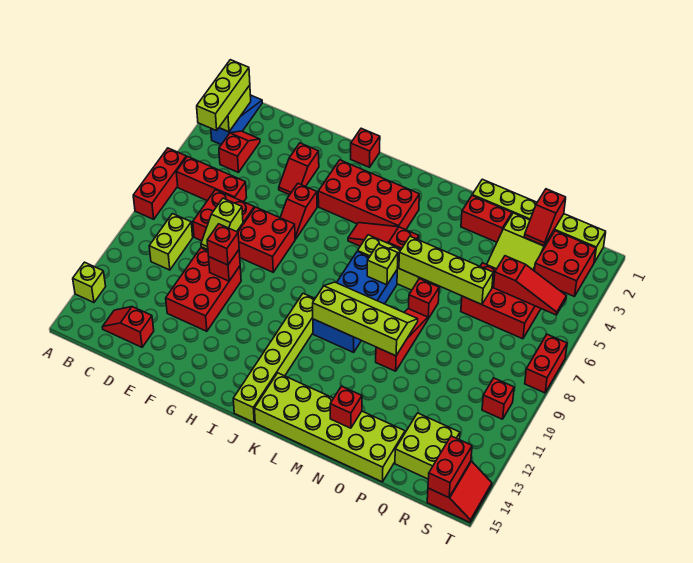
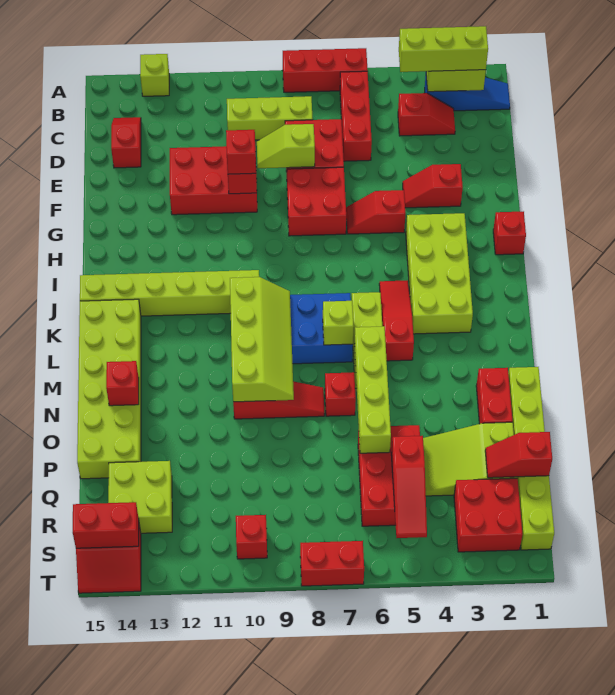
lime brick C9:C10 level 1 -> lime brick C8:C10 level 1
red brick H3:K4 level 1 -> lime brick H3:K4 level 1

